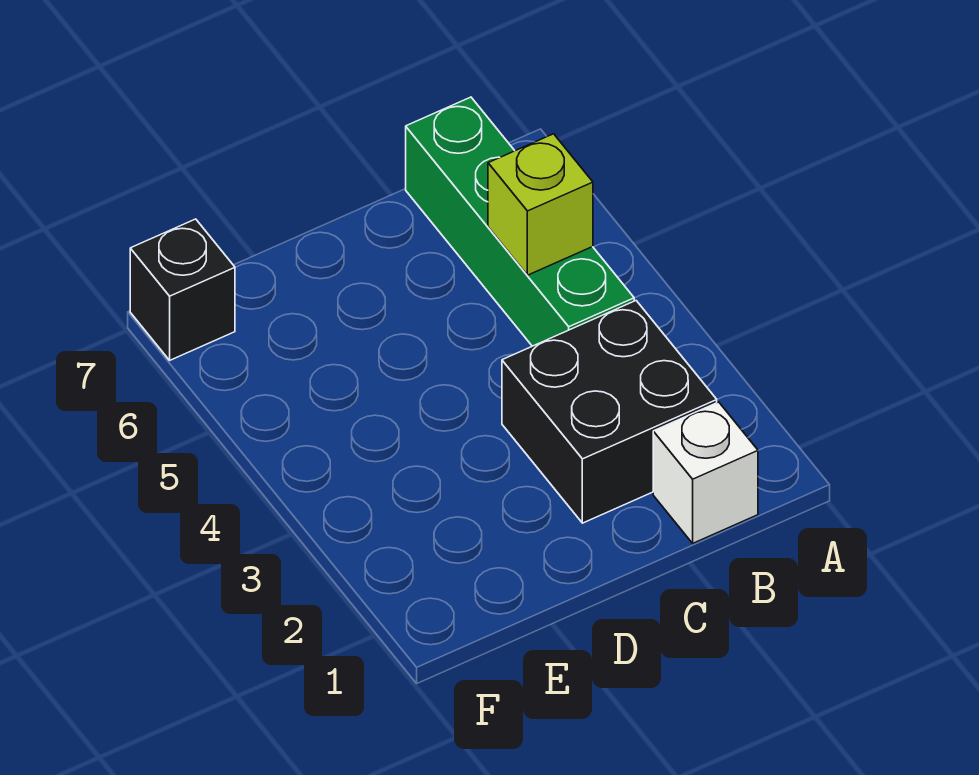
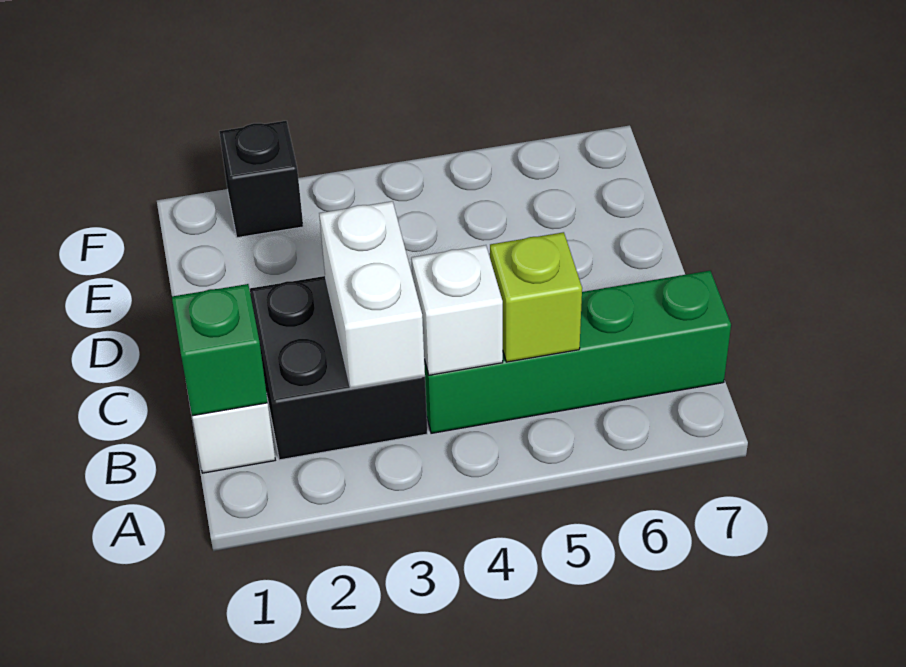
none -> green brick B1 level 2
none -> white brick B3:C3 level 2
none -> white brick B4 level 2
black brick F7 level 1 -> black brick F2 level 1

